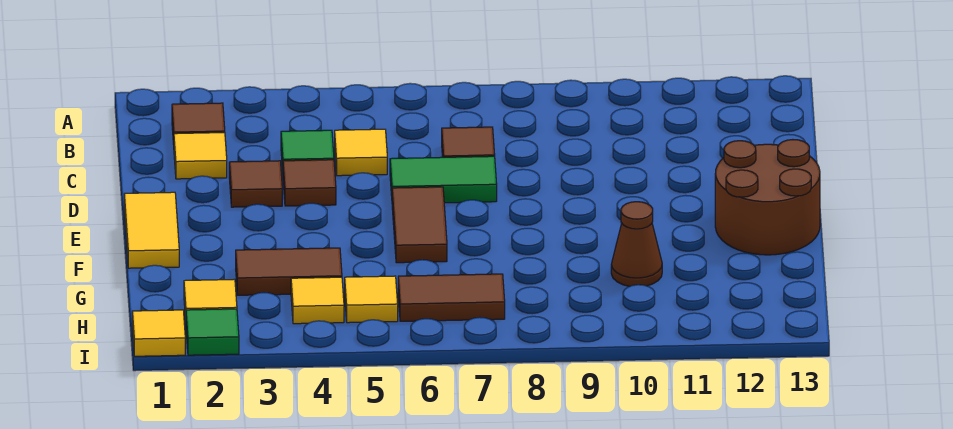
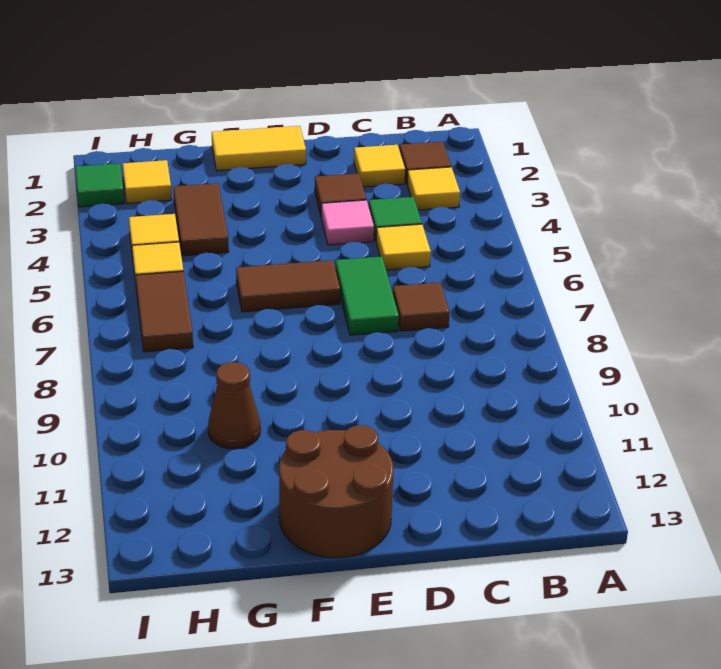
brown tile D4 level 1 -> pink tile D4 level 1
yellow tile I1 level 1 -> yellow tile B3 level 1

